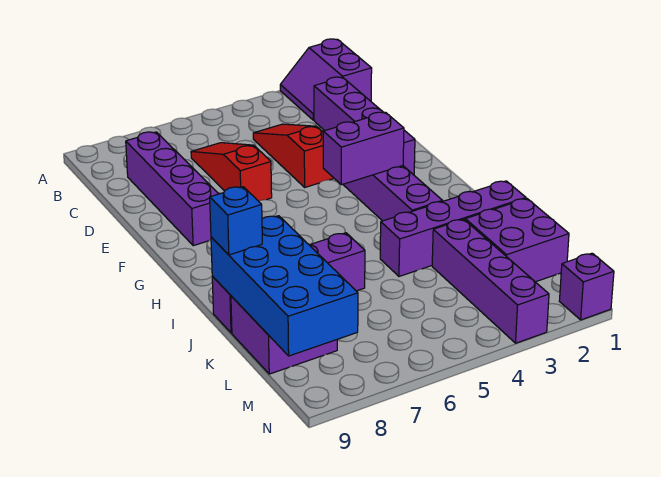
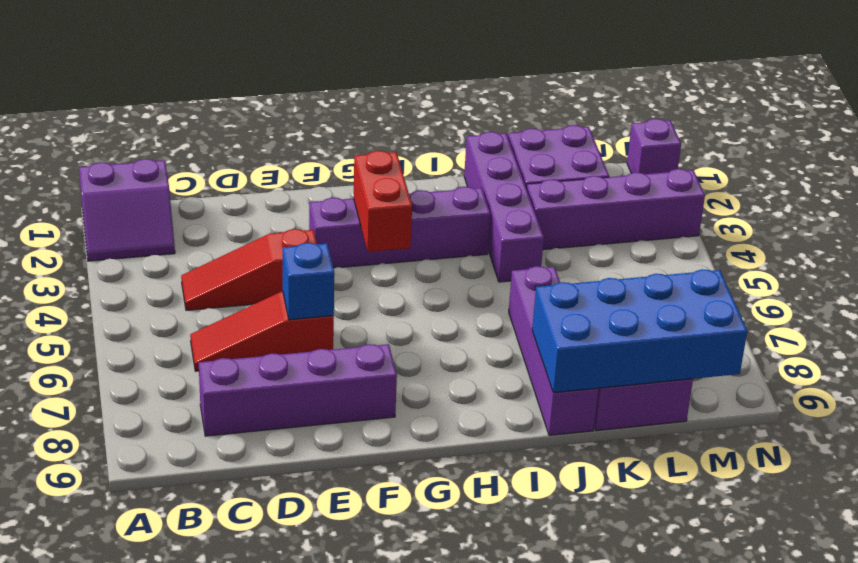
purple brick C2:F2 level 1 -> none
purple brick G3:G4 level 2 -> red brick G3:G4 level 2
blue brick J9 level 3 -> blue brick E6 level 2

